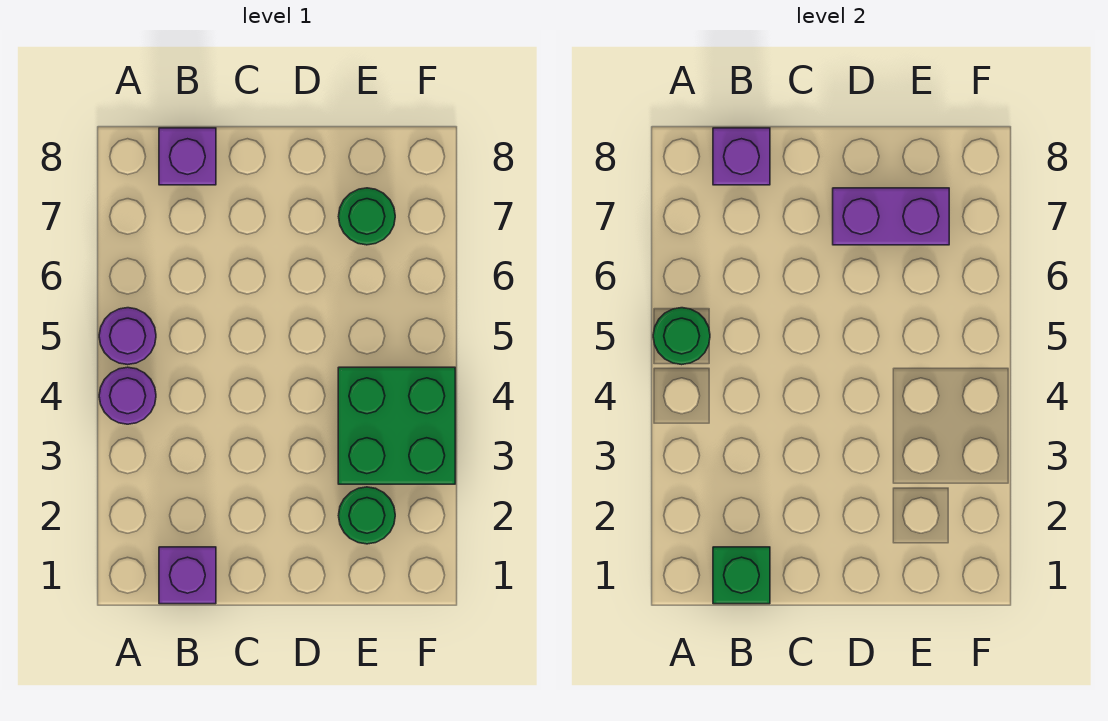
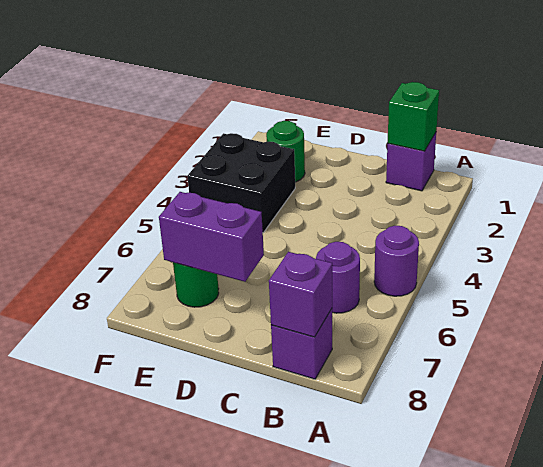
purple round brick A4 level 1 -> purple round brick B6 level 1
green round brick A5 level 2 -> none
green brick E3:F4 level 1 -> black brick E3:F4 level 1

